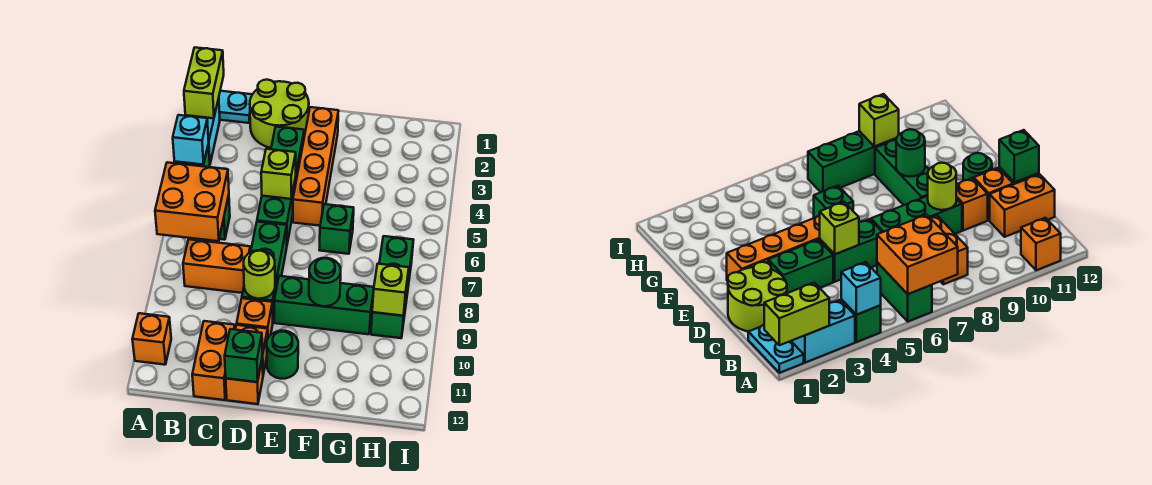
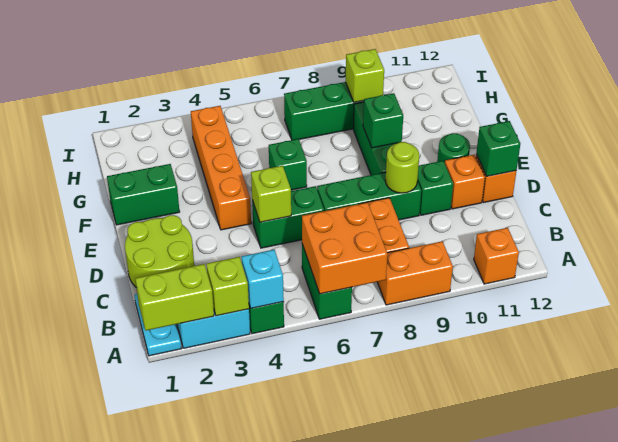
none -> lime brick A3 level 2
orange brick C11:C12 level 1 -> orange brick A8:A9 level 1
green brick D3:D4 level 1 -> green brick F1:F2 level 1
orange brick D10 level 1 -> green brick D10 level 1
orange brick E2:E5 level 1 -> orange brick E4:H4 level 1
green round brick F9 level 2 -> green brick F9 level 2

